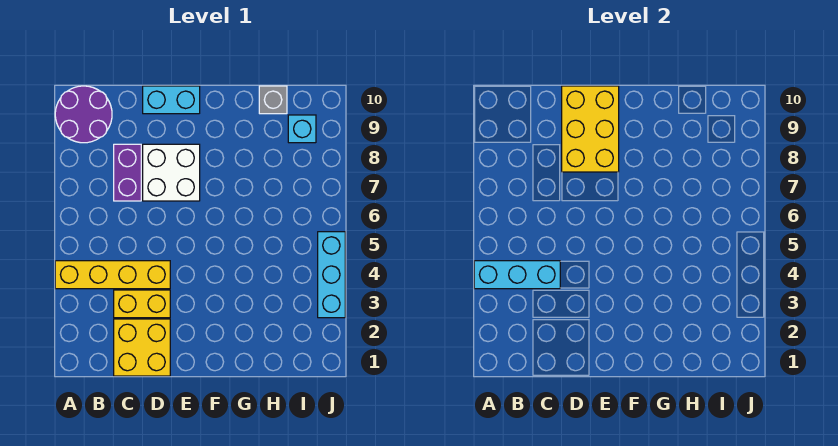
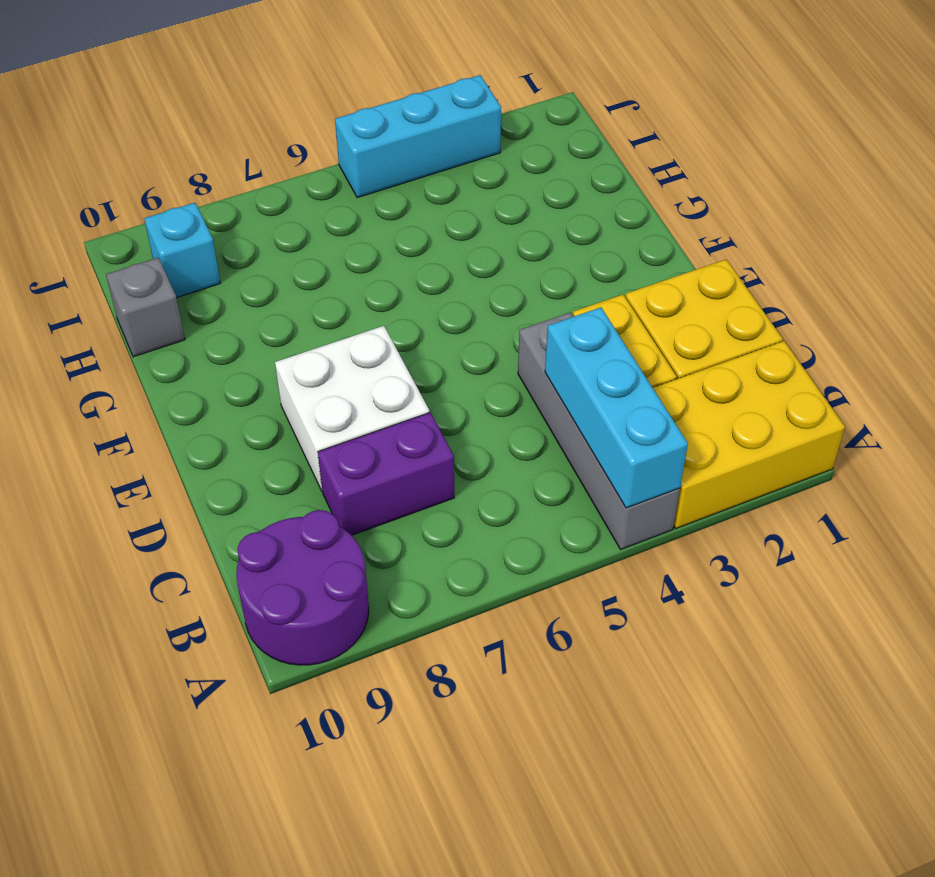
yellow brick A4:D4 level 1 -> grey brick A4:D4 level 1
yellow brick D8:E10 level 2 -> yellow brick A1:B3 level 1
cyan brick D10:E10 level 1 -> none

